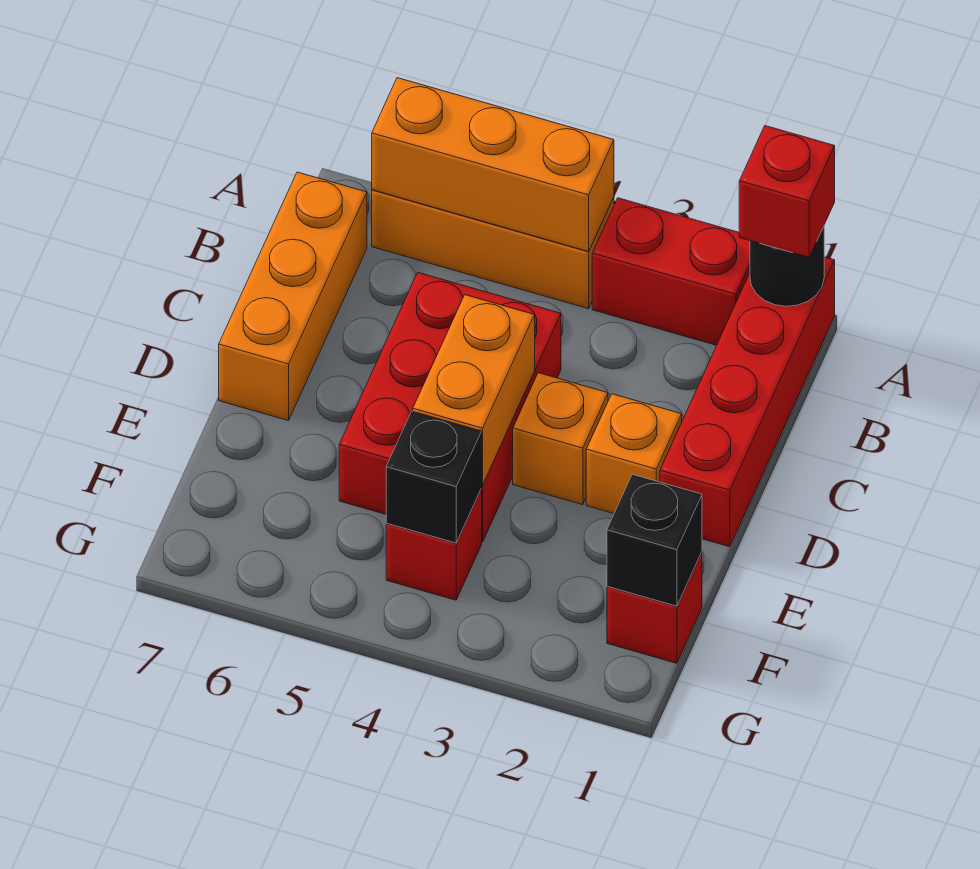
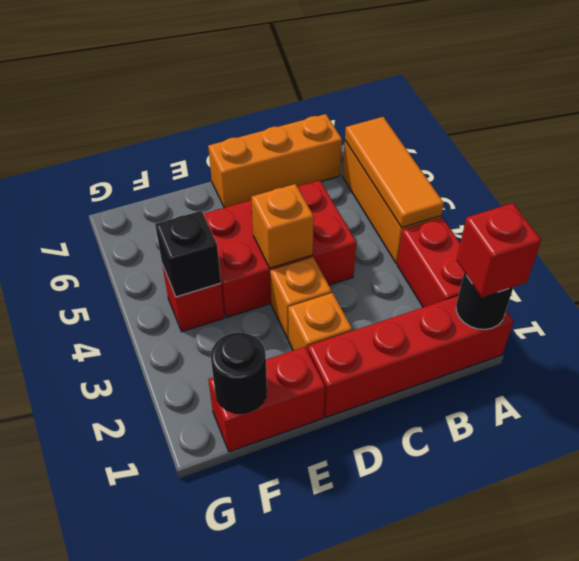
orange brick A4:A6 level 2 -> orange tile A4:A6 level 2
orange brick D4:E4 level 2 -> orange brick D4 level 2
red brick F1 level 1 -> red brick E1:F1 level 1
black brick F1 level 2 -> black round brick F1 level 2

